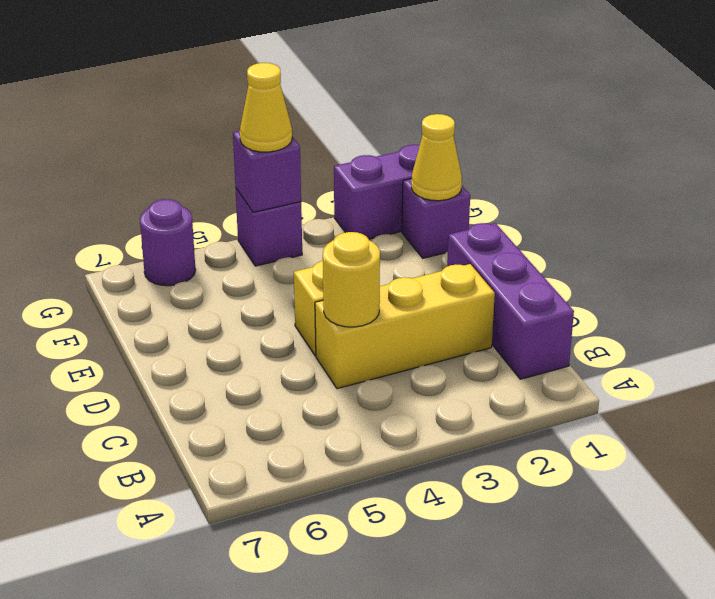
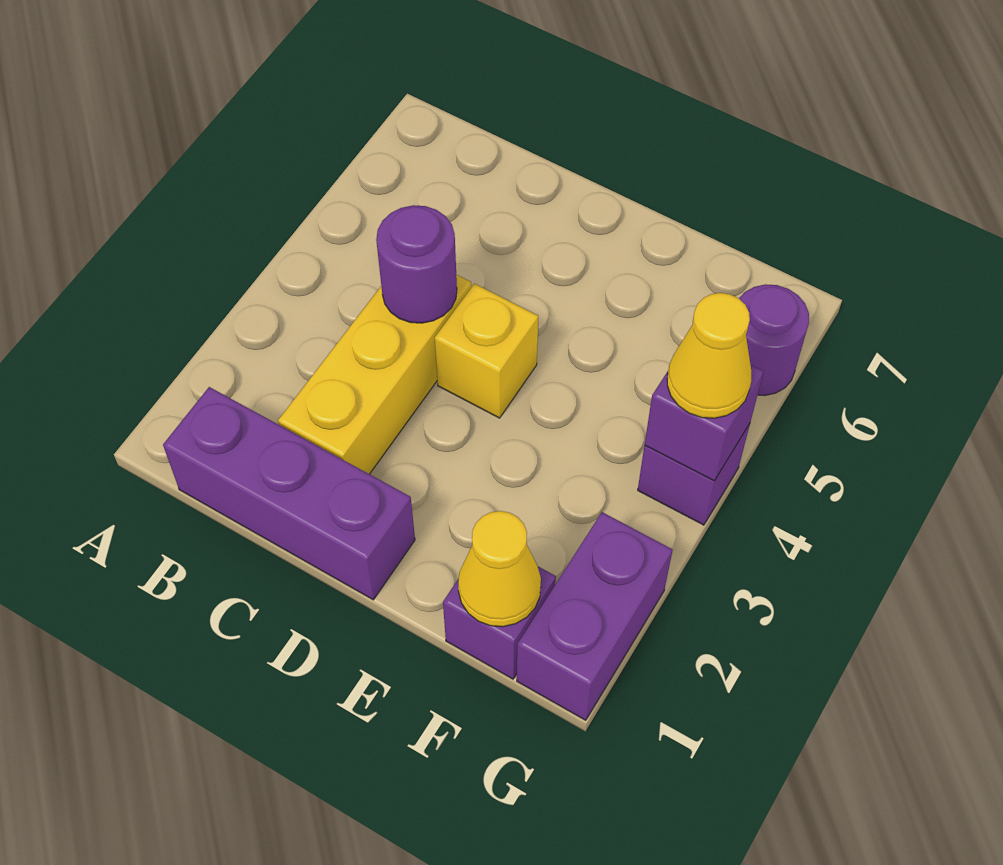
yellow round brick C4 level 2 -> purple round brick C4 level 2

